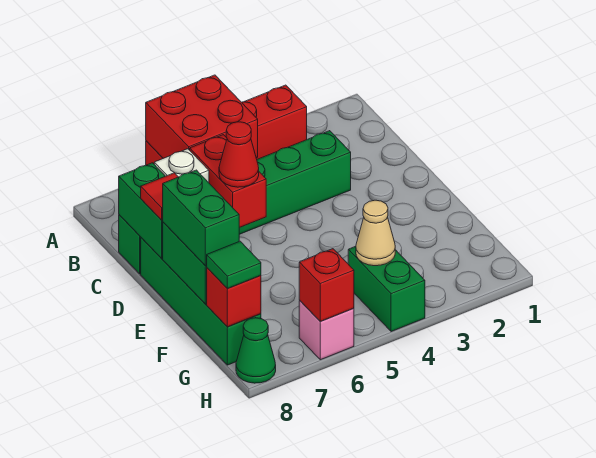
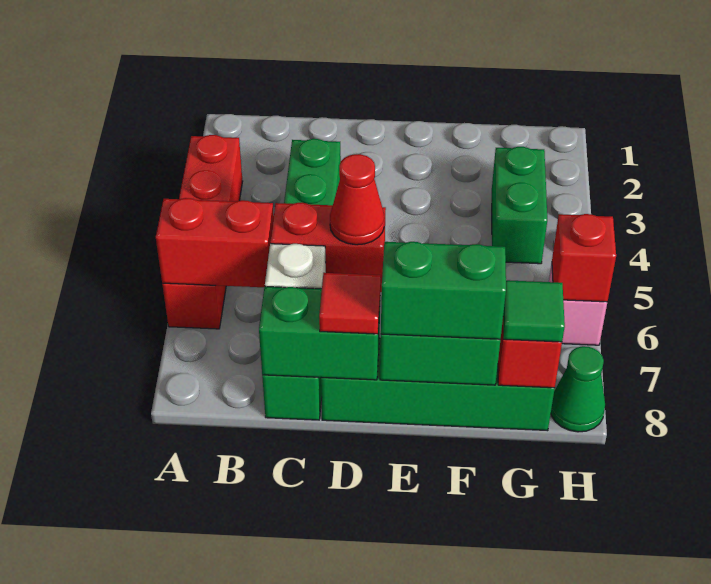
red brick A5:B6 level 2 -> red brick A6:B6 level 2
green brick G4:H4 level 1 -> green brick G3:G4 level 1
tan cone G4 level 2 -> none

